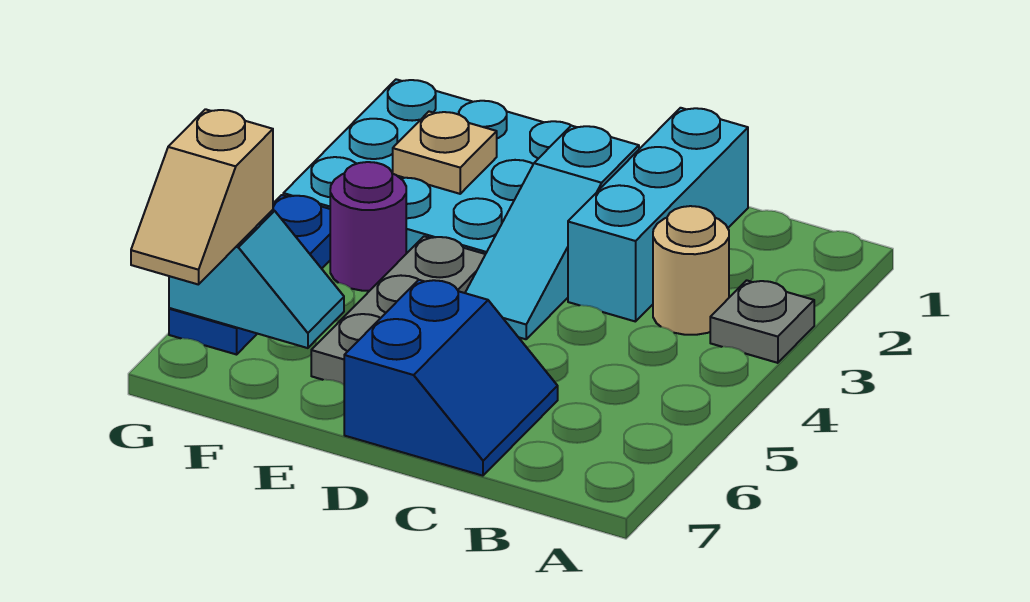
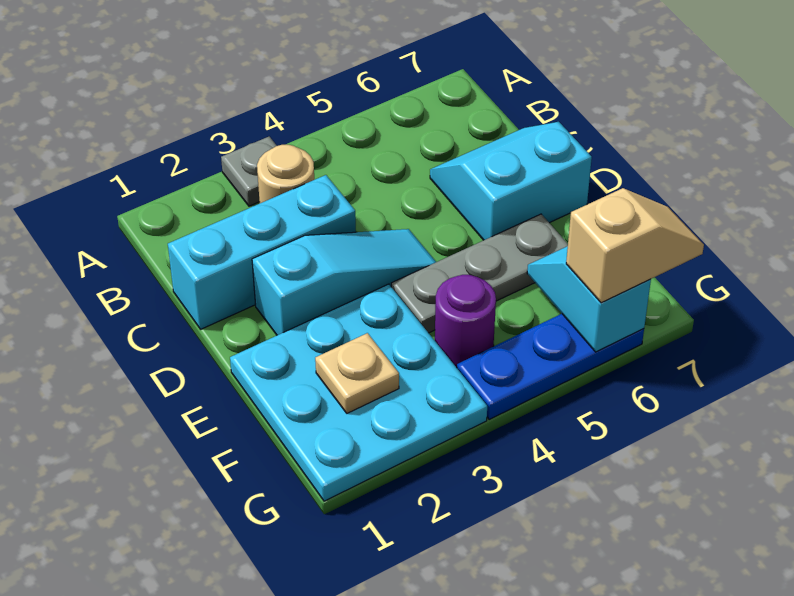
blue slope C6:D7 level 1 top D -> cyan slope C6:D7 level 1 top D

